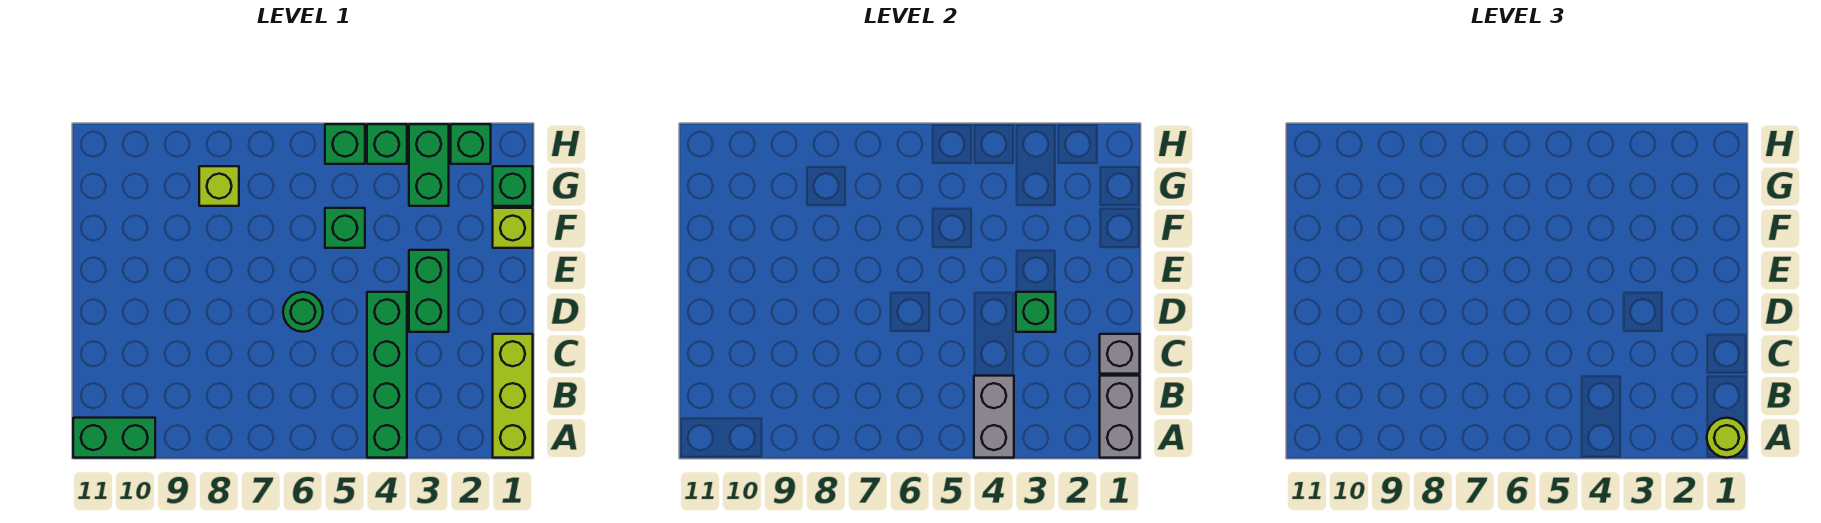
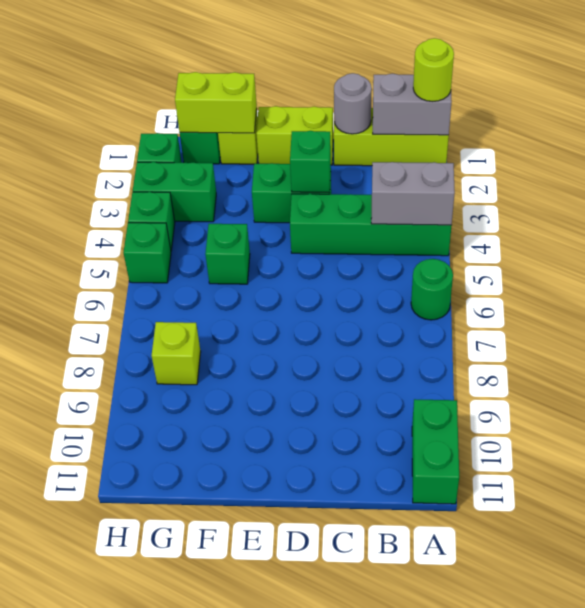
grey brick C1 level 2 -> grey round brick C1 level 2
none -> lime brick D1:E1 level 1
green round brick D6 level 1 -> green round brick A6 level 1
none -> lime brick F1:G1 level 2

